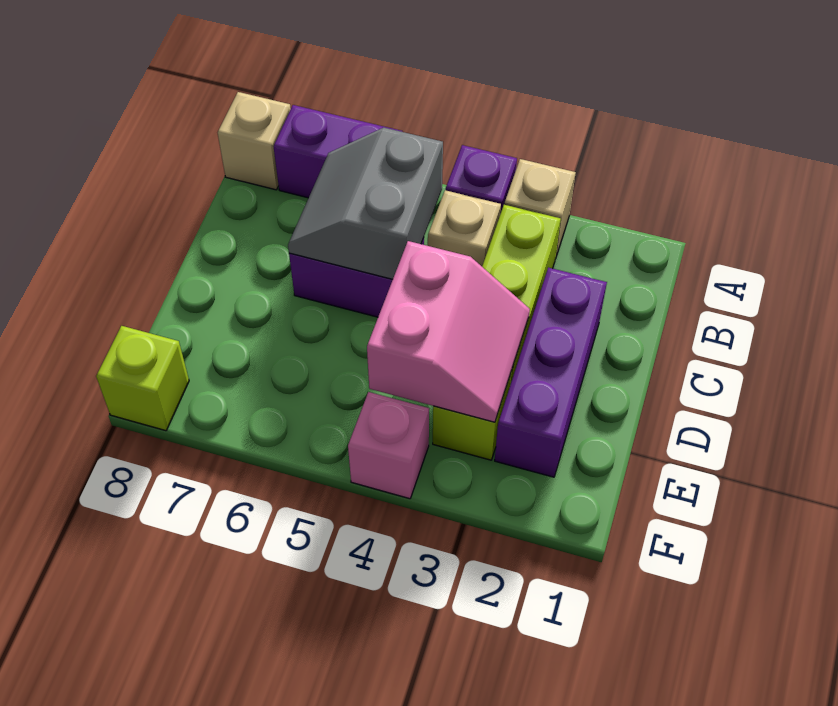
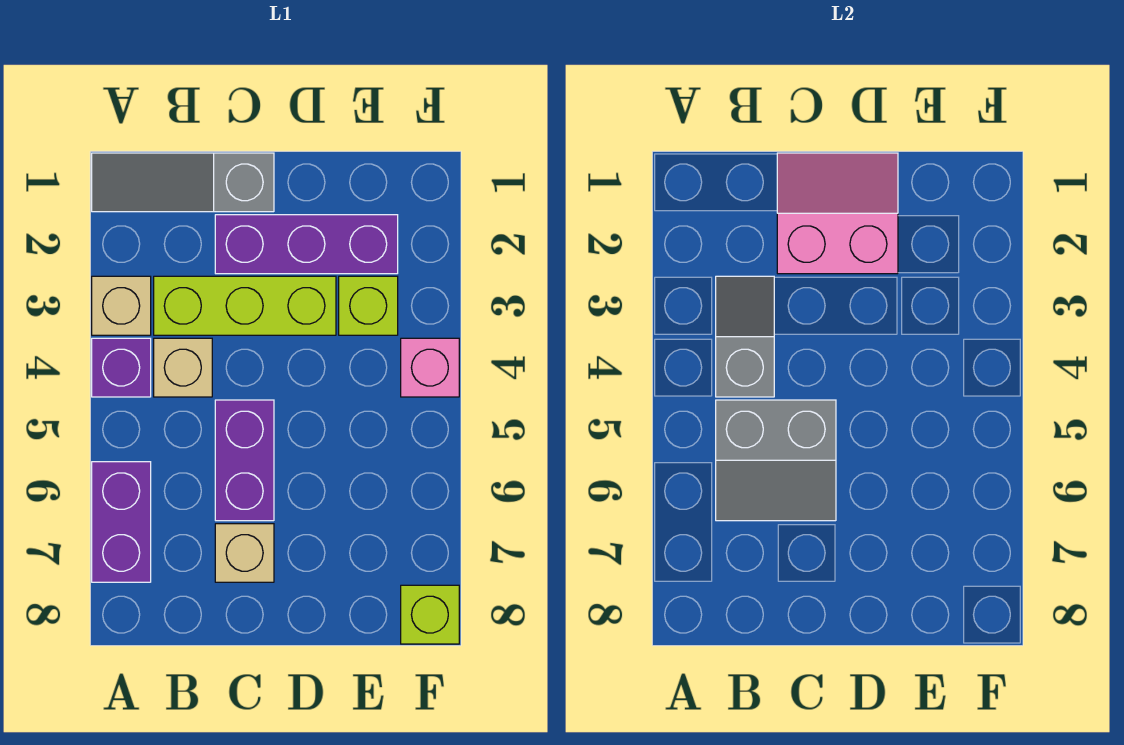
none -> grey slope A1:C1 level 1 top C
tan brick A8 level 1 -> tan brick C7 level 1
none -> grey slope B3:B4 level 2 top 4
pink slope D3:E4 level 2 top 4 -> pink slope C1:D2 level 2 top 2

